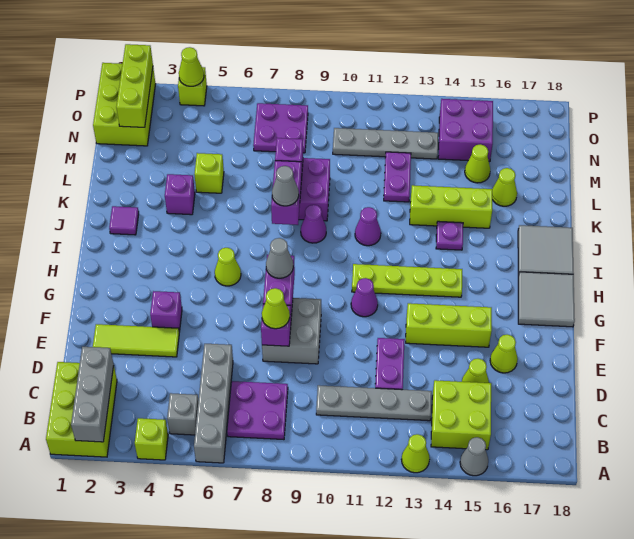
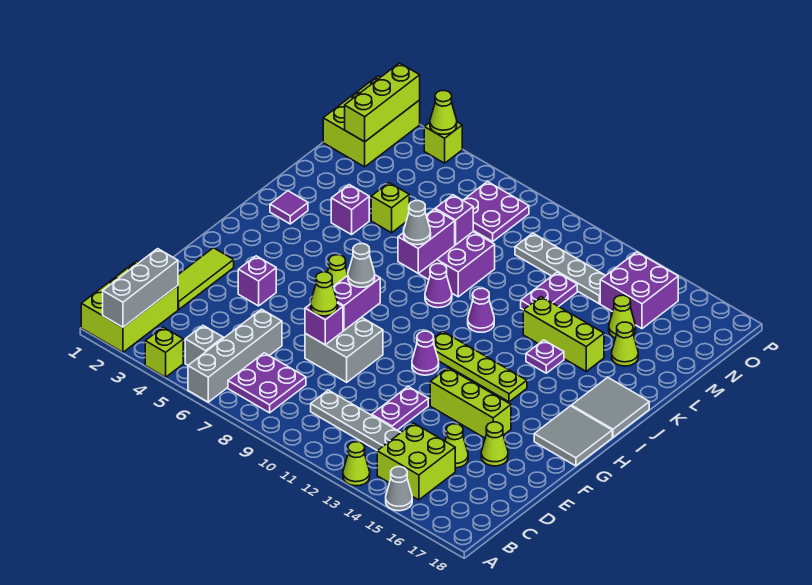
lime tile E2:E4 level 1 -> lime tile D2:F2 level 1

